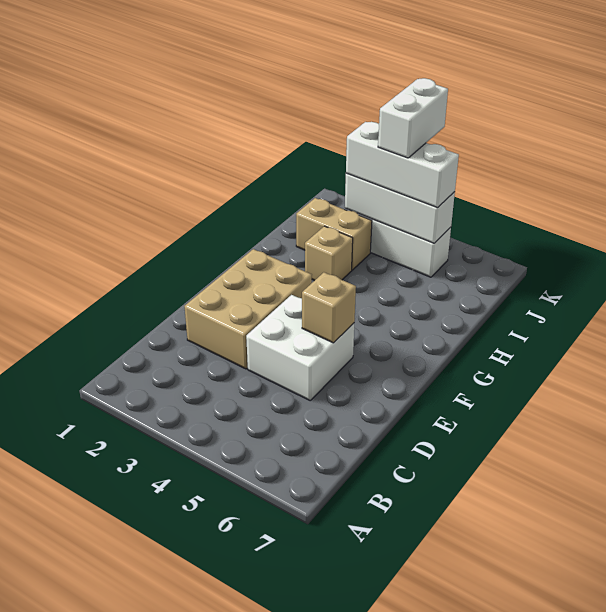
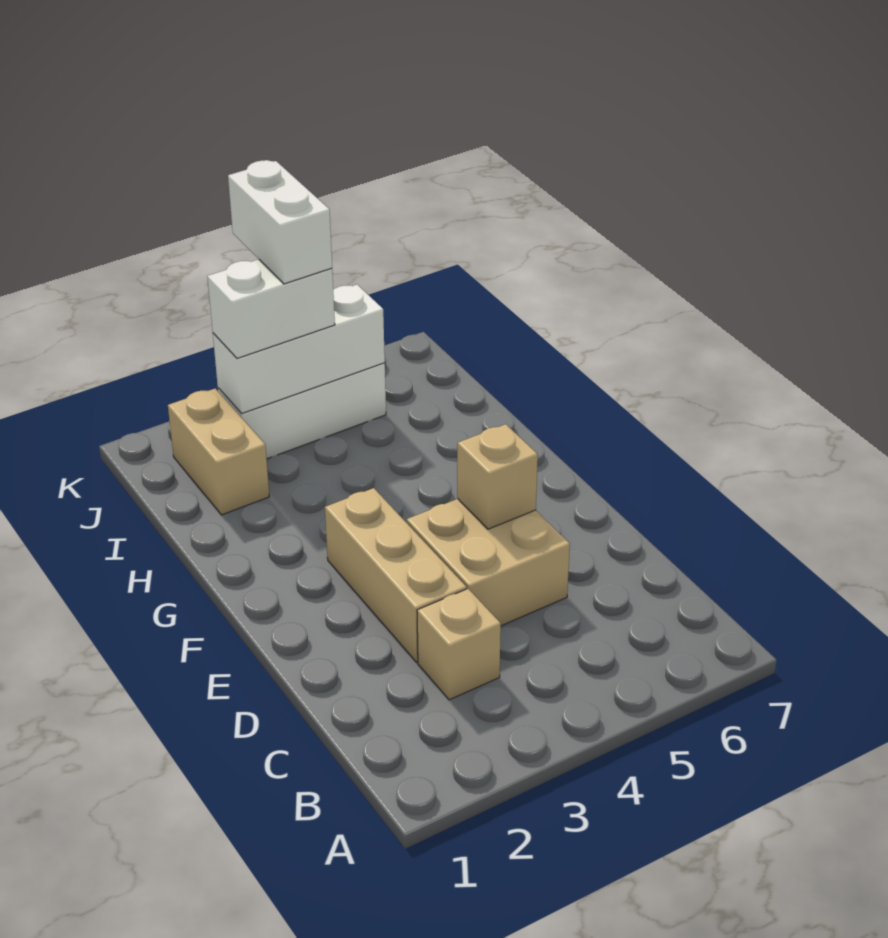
tan brick D2:F3 level 1 -> tan brick D3:F3 level 1
white brick D4:E5 level 1 -> tan brick D4:E5 level 1
tan brick H3 level 1 -> tan brick C3 level 1
tan brick I2:I3 level 1 -> tan brick I2:J2 level 1
white brick J3:J5 level 3 -> white brick J3:J4 level 3

